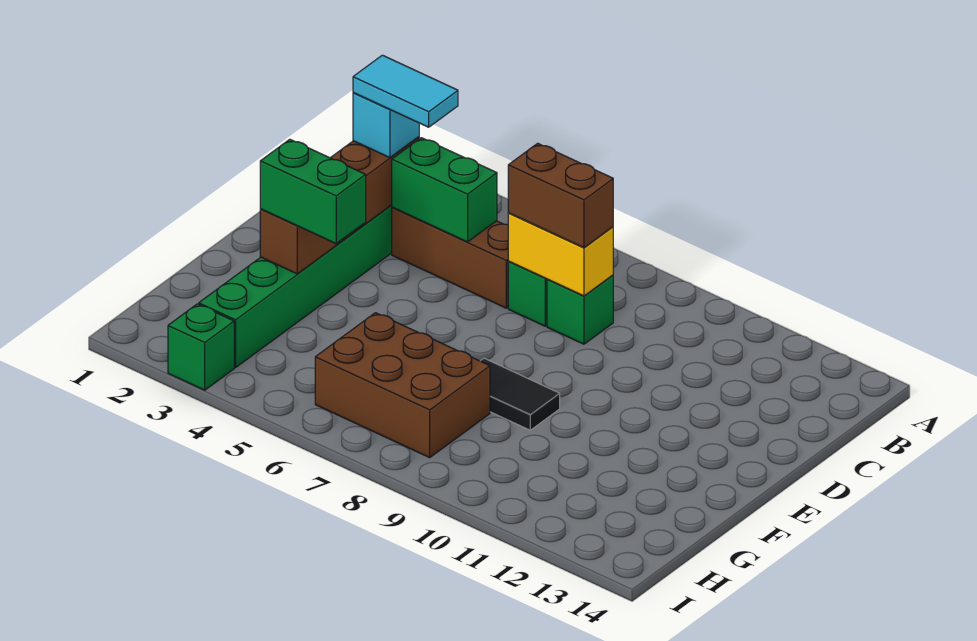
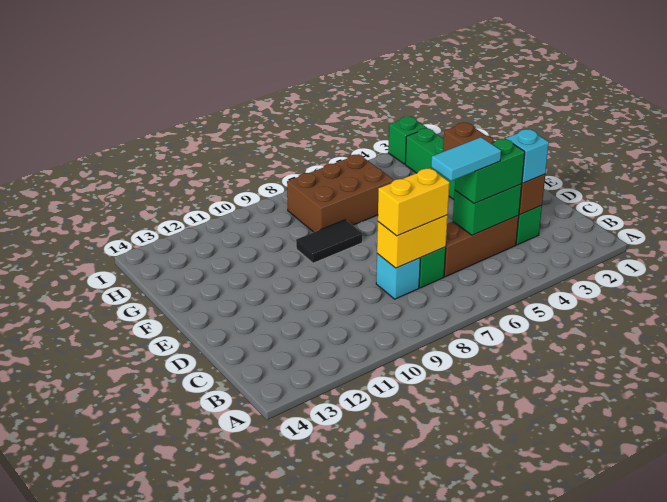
cyan tile C3:C4 level 4 -> cyan tile C5:C6 level 4
brown brick C7:C8 level 3 -> yellow brick C7:C8 level 3
green brick C8 level 1 -> cyan brick C8 level 1
green brick F3:F4 level 3 -> green brick C4:C5 level 3

